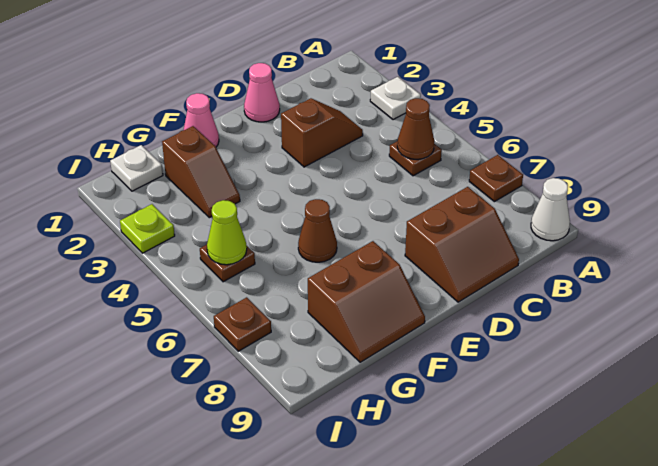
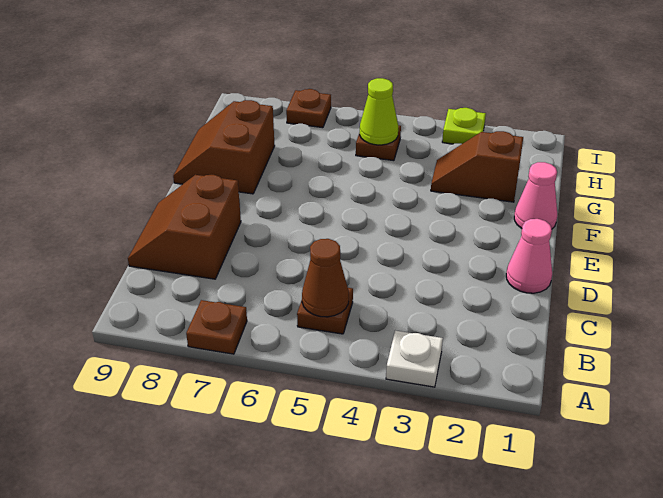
white cone A9 level 1 -> none
brown slope C3:D3 level 1 top D -> none
brown cone F6 level 1 -> none
white plate H1 level 1 -> none

